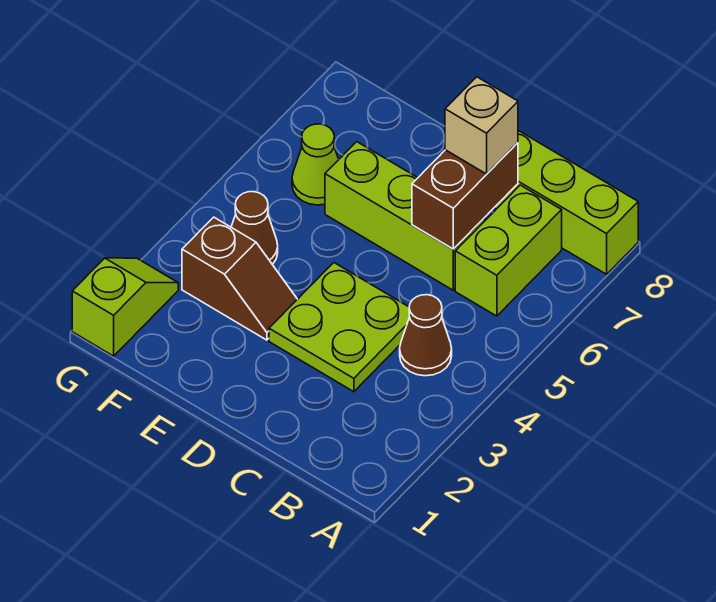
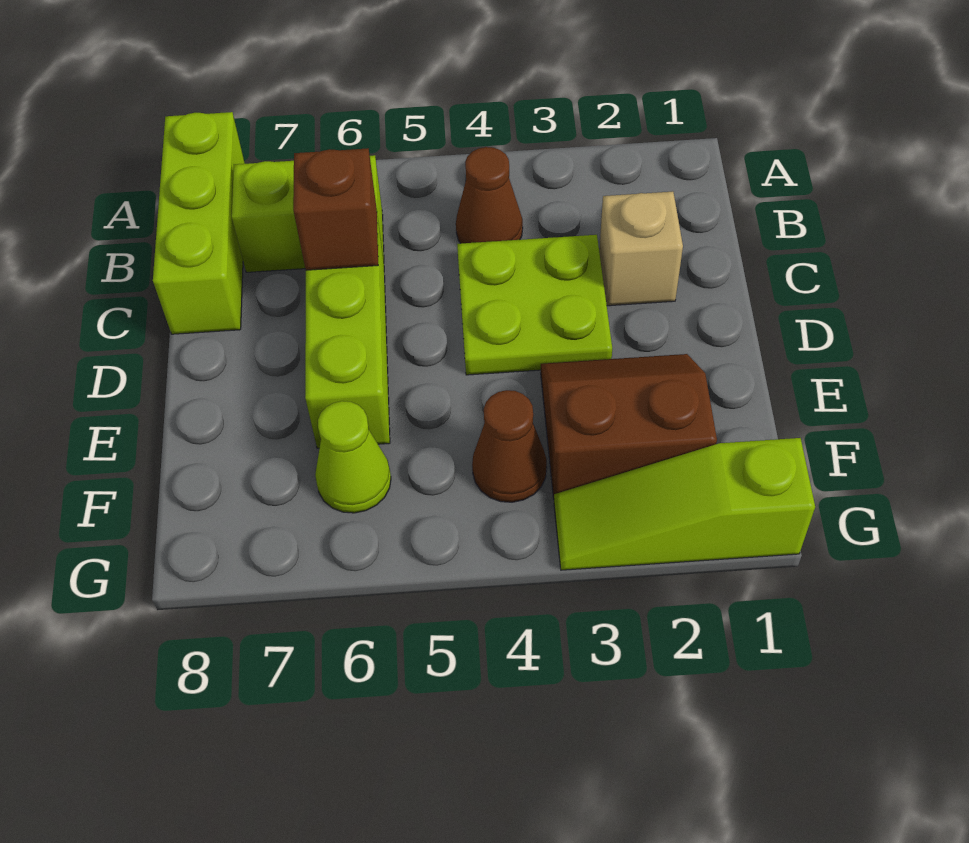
brown brick C6:C7 level 2 -> brown brick C6 level 2
tan brick C7 level 3 -> tan brick C2 level 1
brown slope E3:F3 level 1 top F -> brown slope E2:F3 level 1 top F
lime slope G1:G2 level 1 top 1 -> lime slope G1:G3 level 1 top 1

